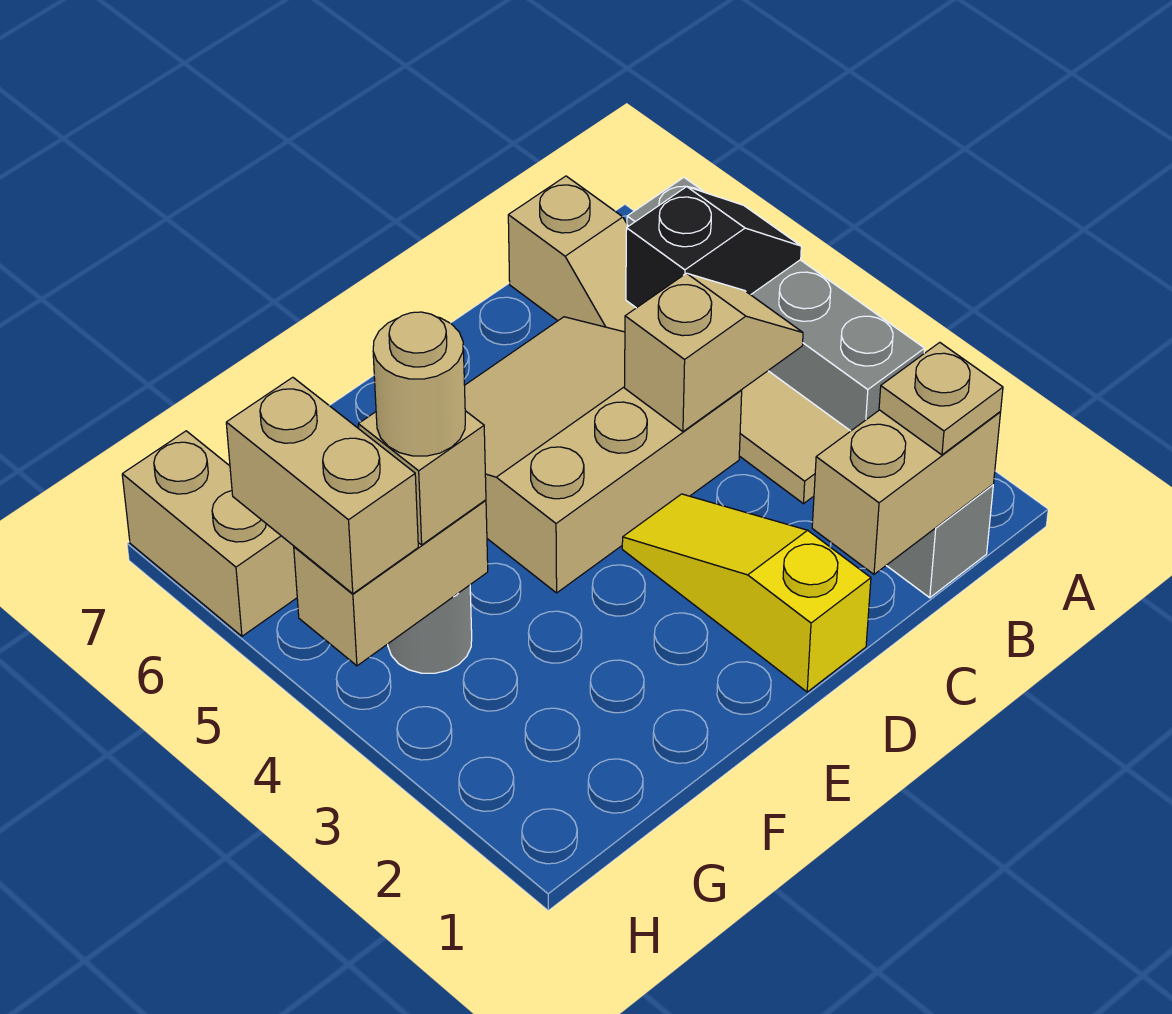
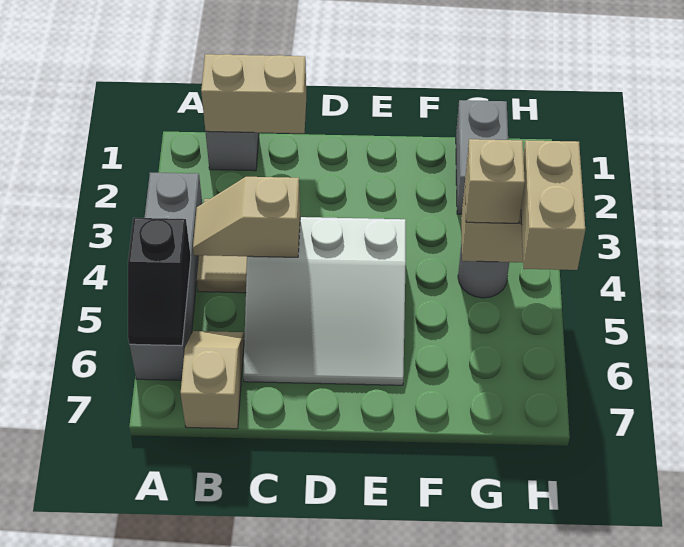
black slope A5:B5 level 2 top B -> black slope A5:A6 level 2 top 5
tan plate B1 level 3 -> none
tan slope C4:E6 level 1 top 4 -> white slope C4:E6 level 1 top 4
yellow slope D1:D3 level 1 top 1 -> none
none -> grey brick G1:G2 level 1
tan round brick G4 level 4 -> none
tan brick H6:H7 level 1 -> none

